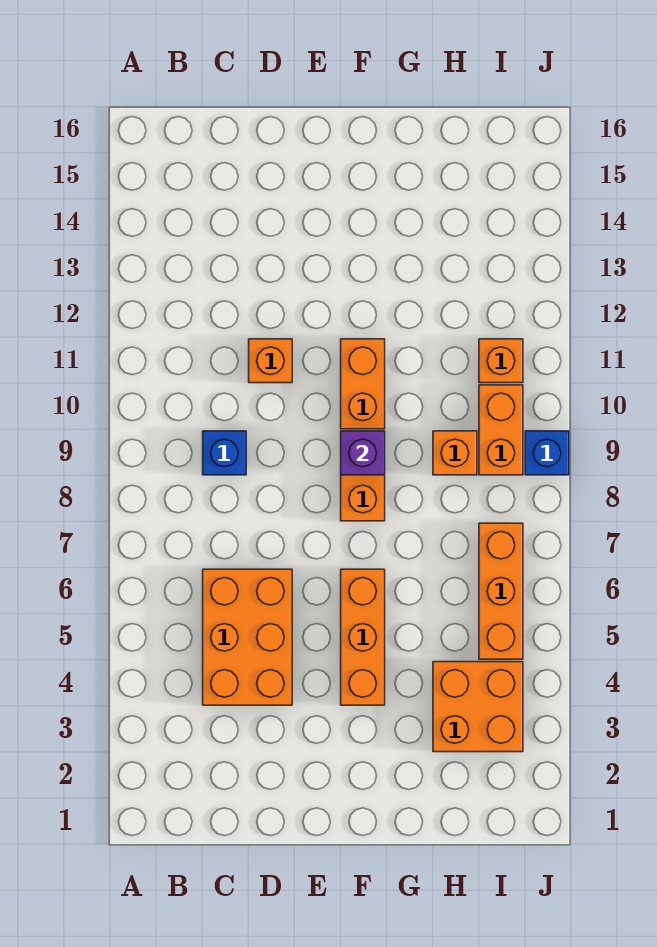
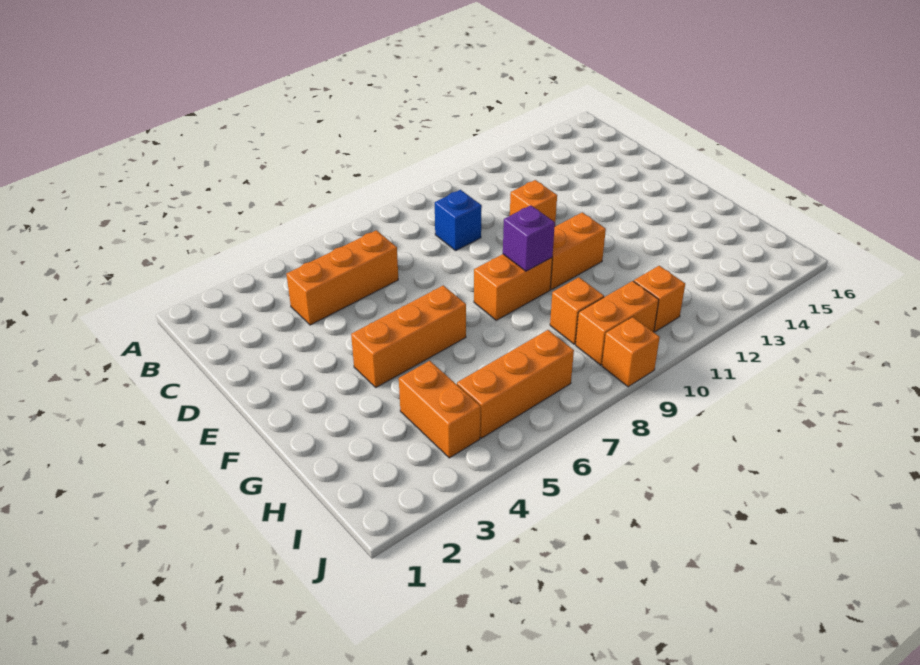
orange brick C4:D6 level 1 -> orange brick C4:C6 level 1
orange brick H3:I4 level 1 -> orange brick H4:I4 level 1
blue brick J9 level 1 -> orange brick J9 level 1

